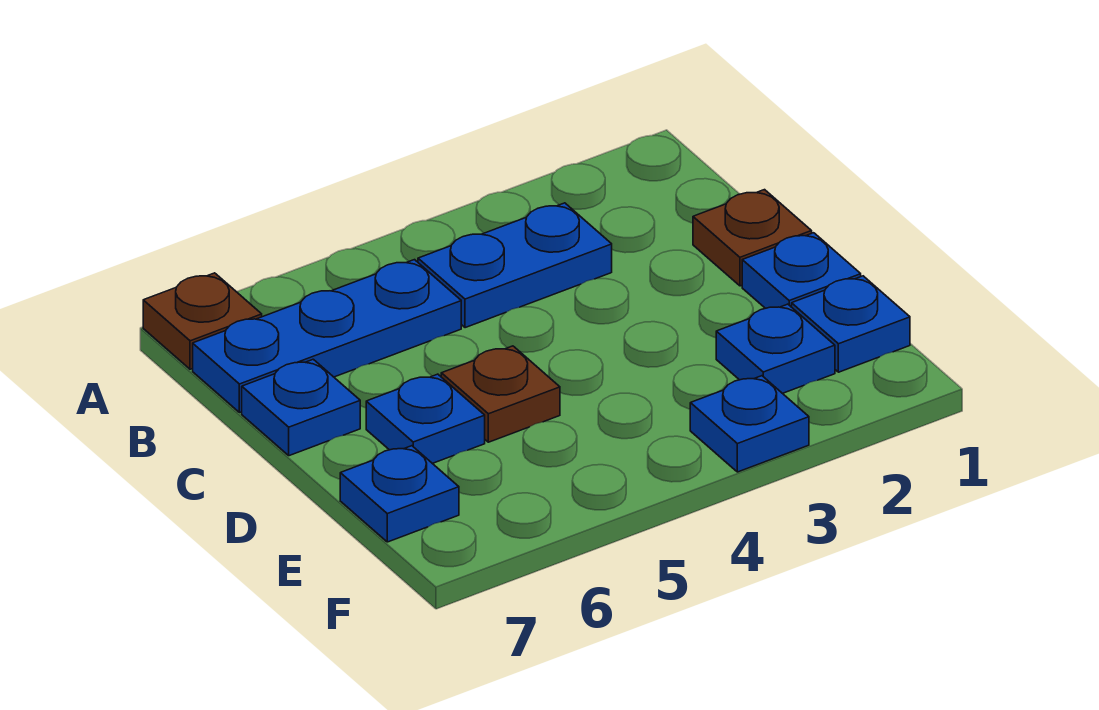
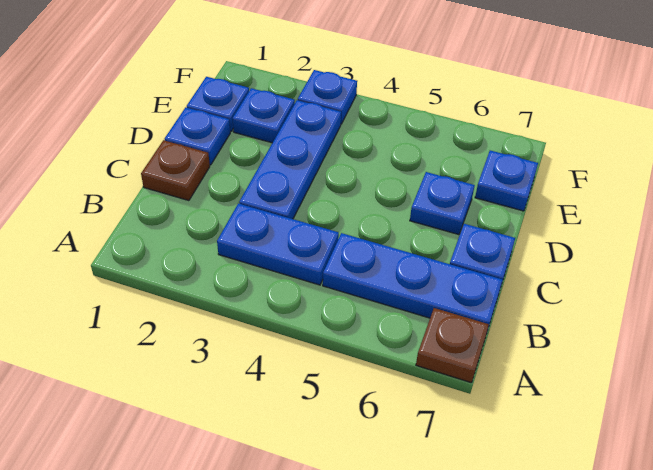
none -> blue plate C3:E3 level 1
brown plate D5 level 1 -> none

